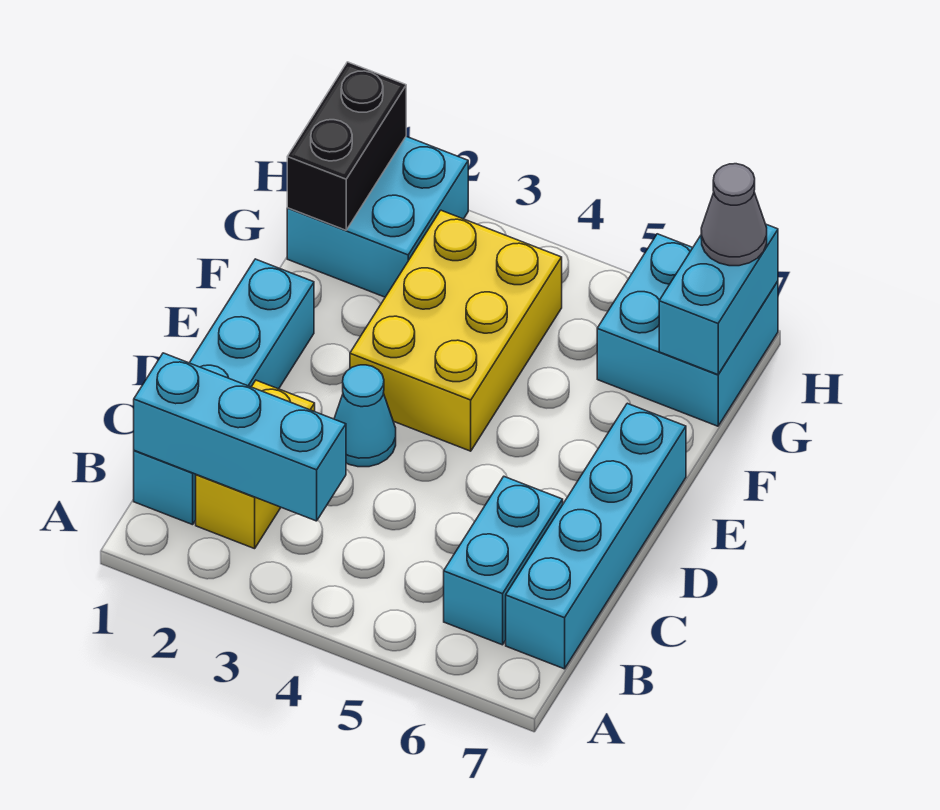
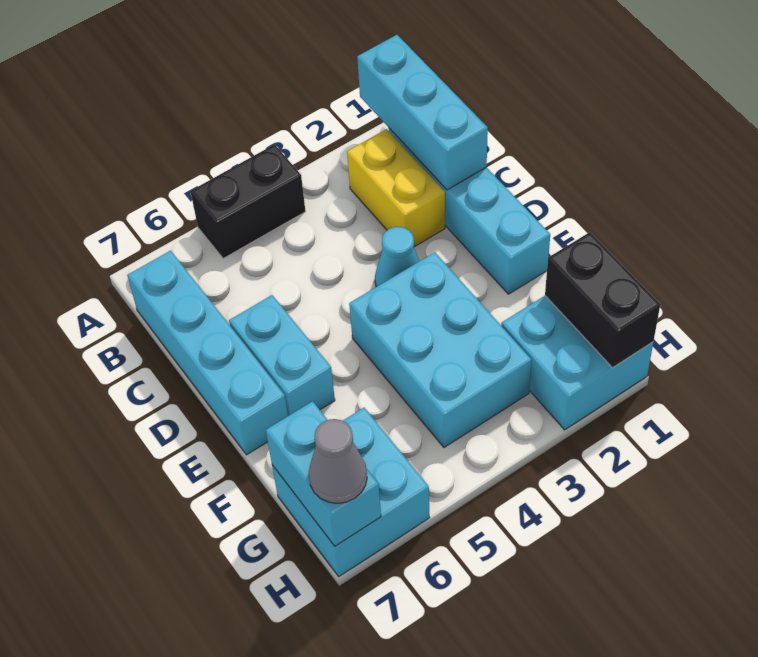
none -> black brick A4:A5 level 1
cyan brick B1:B3 level 2 -> cyan brick A1:C1 level 2
cyan brick B6:C6 level 1 -> cyan brick D6:E6 level 1
yellow brick E3:G4 level 1 -> cyan brick E3:G4 level 1

